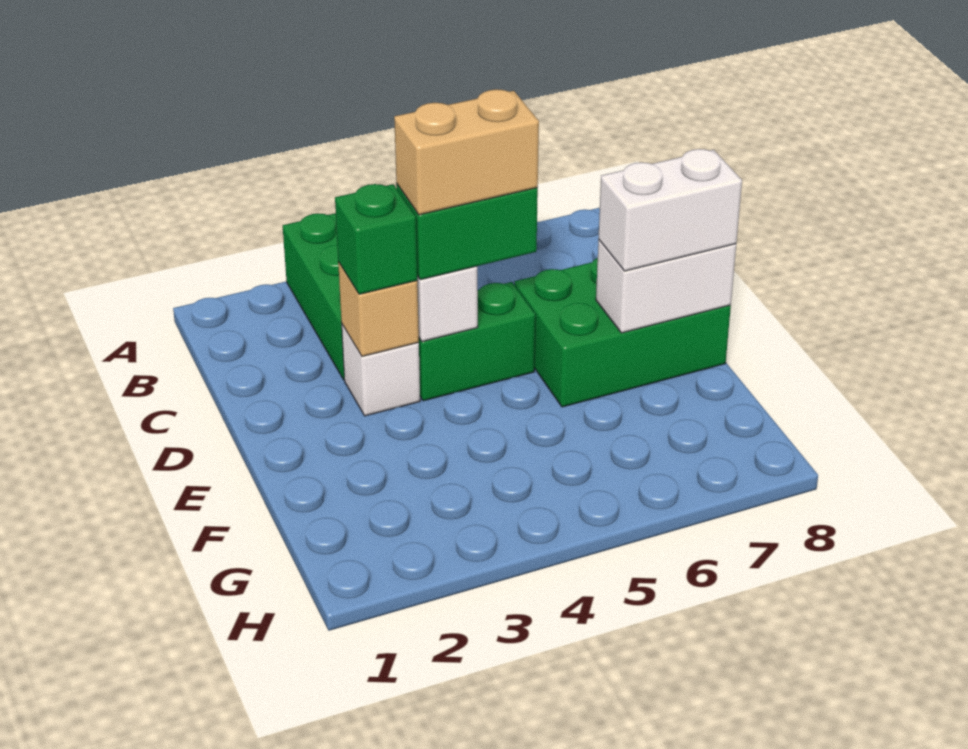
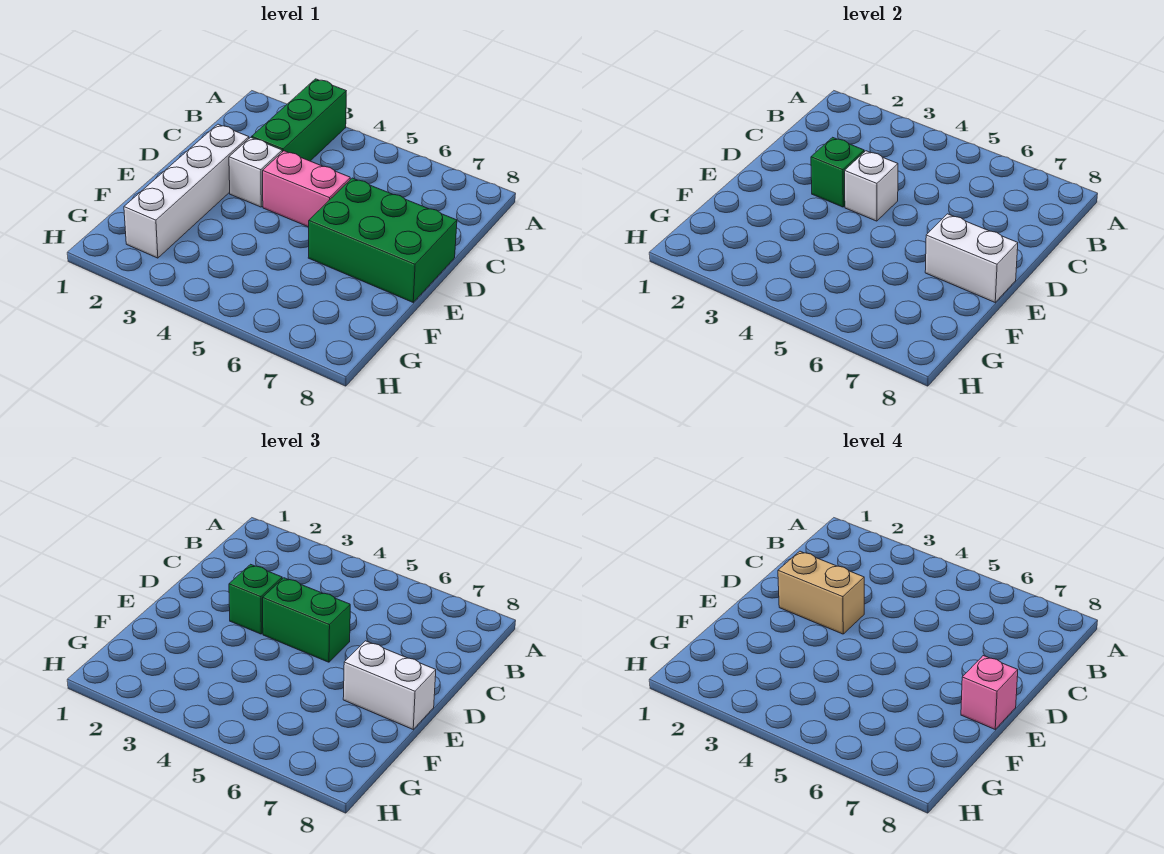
none -> white brick D2:G2 level 1
tan brick D3 level 2 -> green brick D3 level 2
green brick D4:D5 level 1 -> pink brick D4:D5 level 1
tan brick D4:D5 level 4 -> tan brick D2:D3 level 4
none -> pink brick E8 level 4

